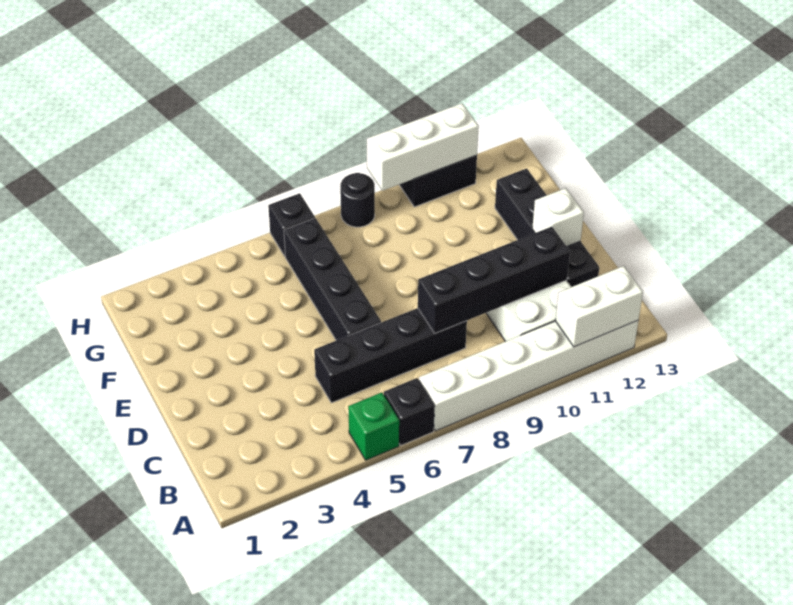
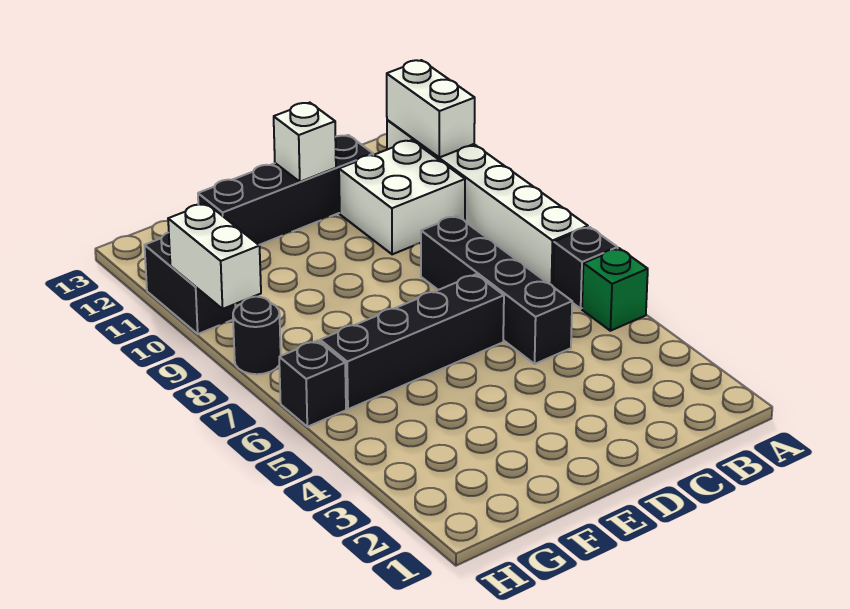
black brick C8:C11 level 2 -> none
white brick H9:H11 level 2 -> white brick H9:H10 level 2

